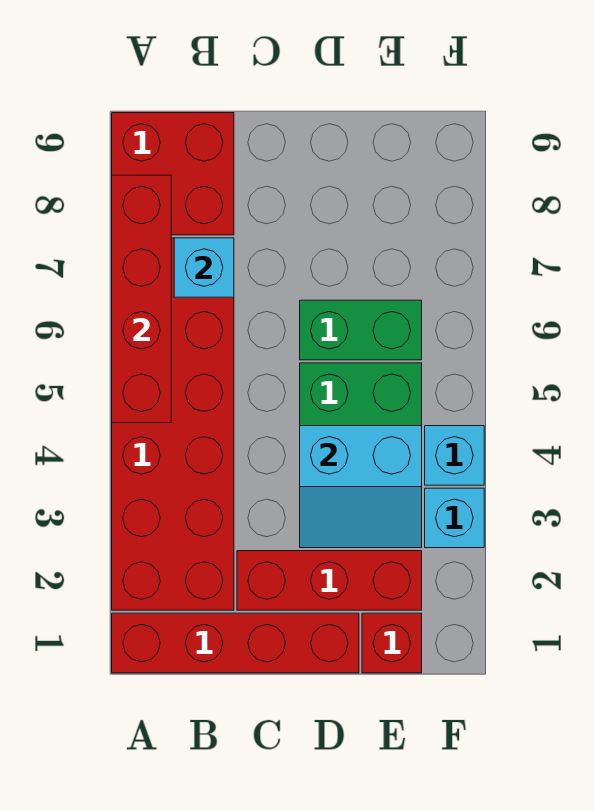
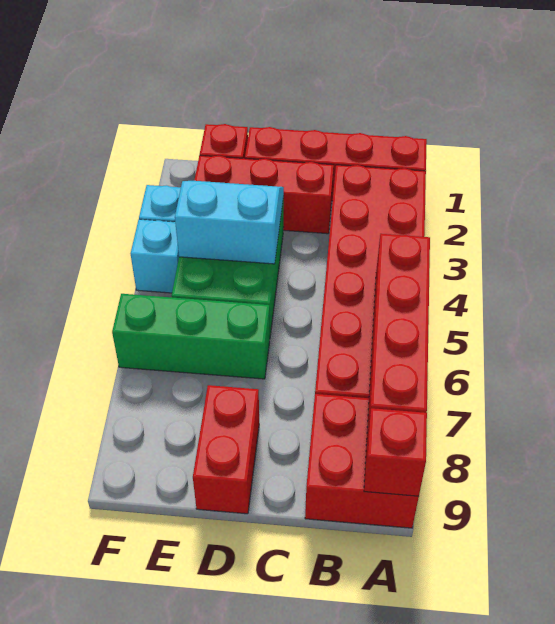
none -> red brick A9 level 2
cyan brick B7 level 2 -> none
green brick D6:E6 level 1 -> green brick D6:F6 level 1
none -> red brick D8:D9 level 1

